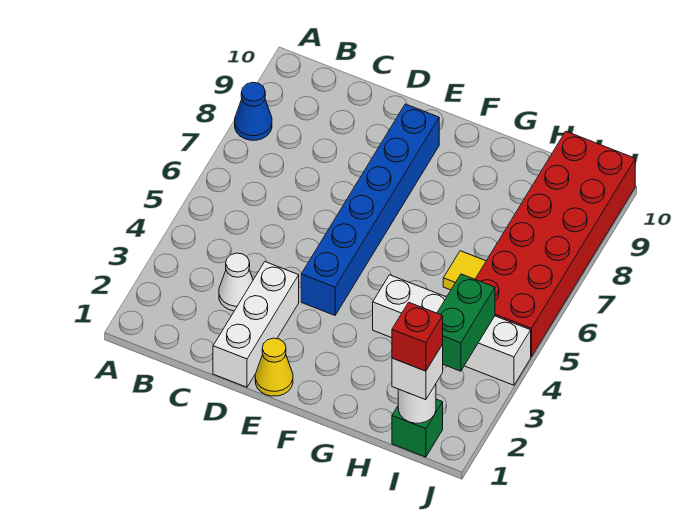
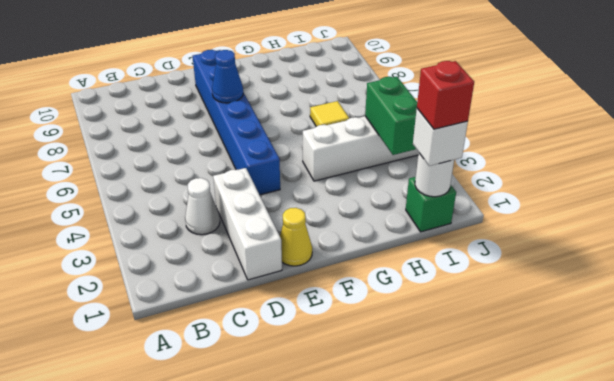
blue cone A8 level 1 -> blue cone E7 level 2
red brick I5:J10 level 1 -> none

